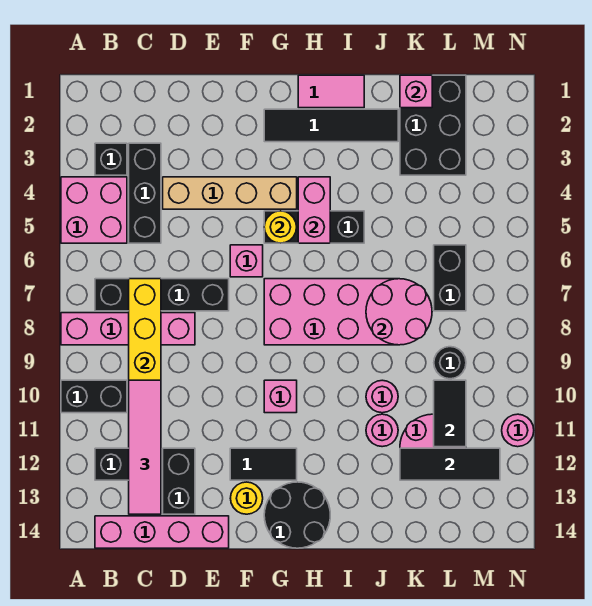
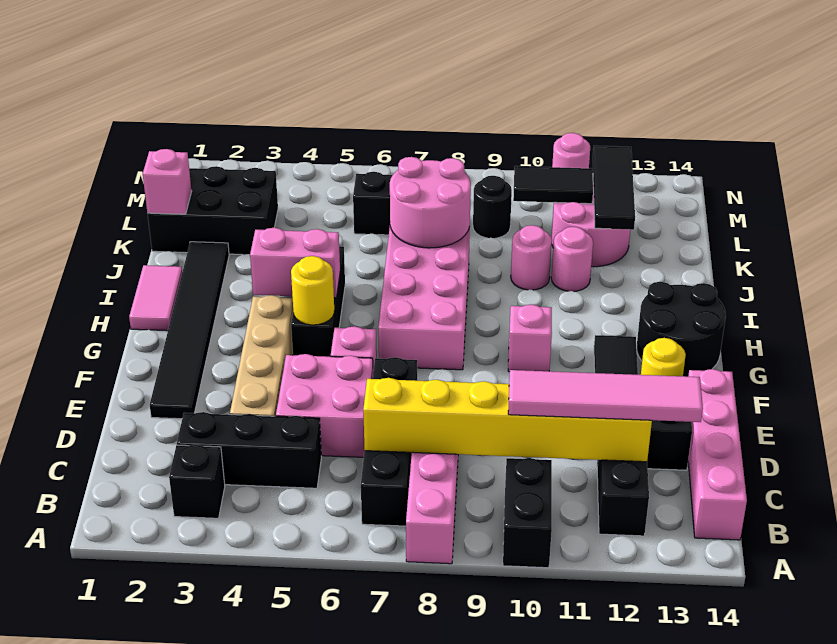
pink brick A4:B5 level 1 -> pink brick D5:E6 level 1
black tile G2:J2 level 1 -> black tile E2:J2 level 1

